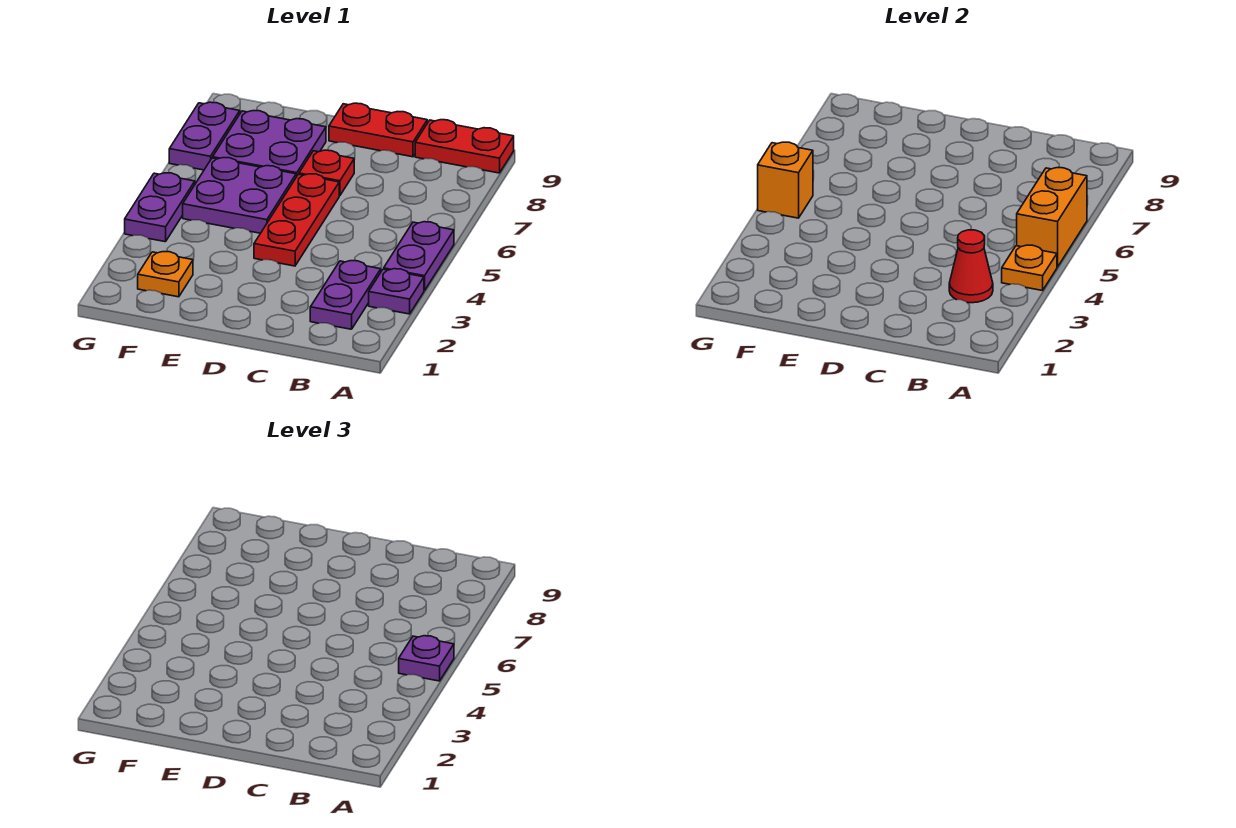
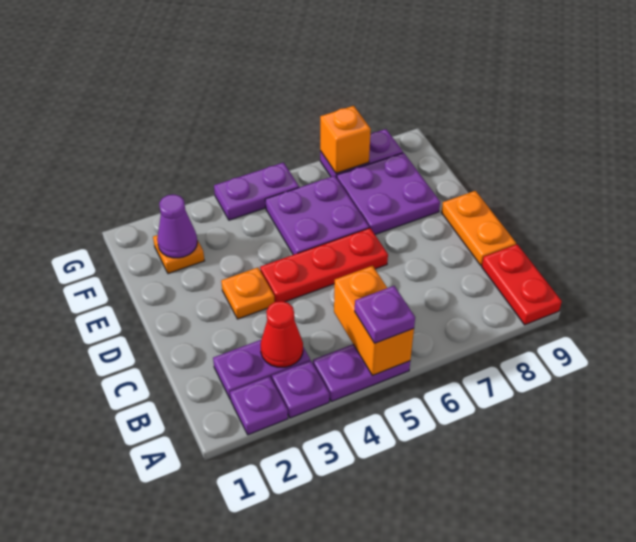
none -> purple plate A2 level 1
orange plate A4 level 2 -> orange plate D3 level 1
orange brick A5:A6 level 2 -> orange brick A5:B5 level 2
red plate C9:D9 level 1 -> orange plate C9:D9 level 1
red plate D7 level 1 -> none
none -> purple cone F2 level 2
orange brick G5 level 2 -> orange brick G7 level 2

